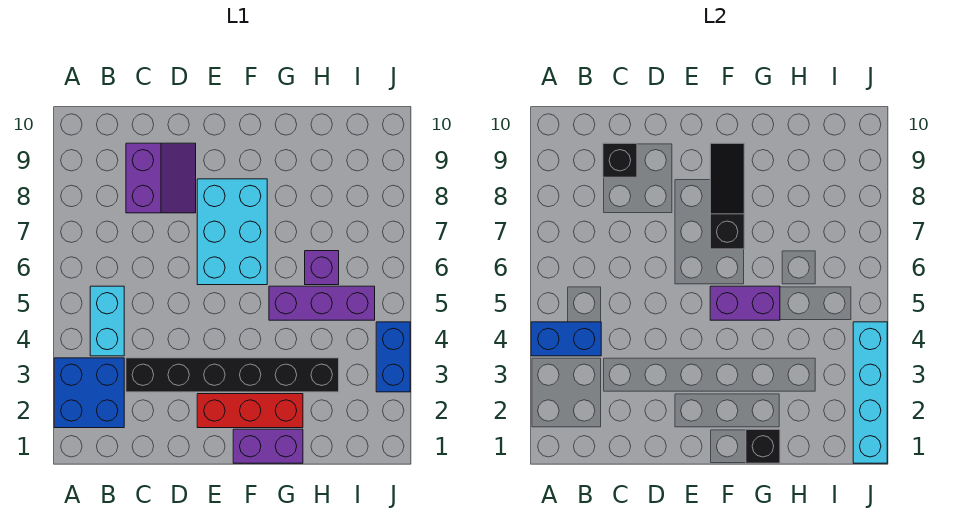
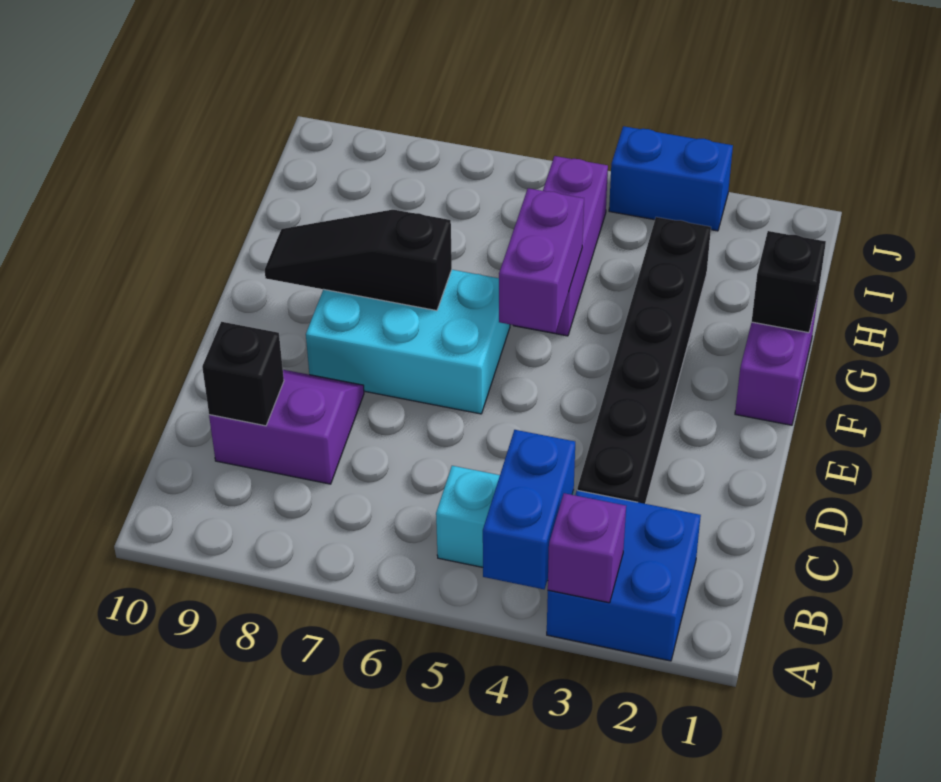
red brick E2:G2 level 1 -> none
purple brick H6 level 1 -> purple brick A3 level 2
cyan brick J1:J4 level 2 -> none

